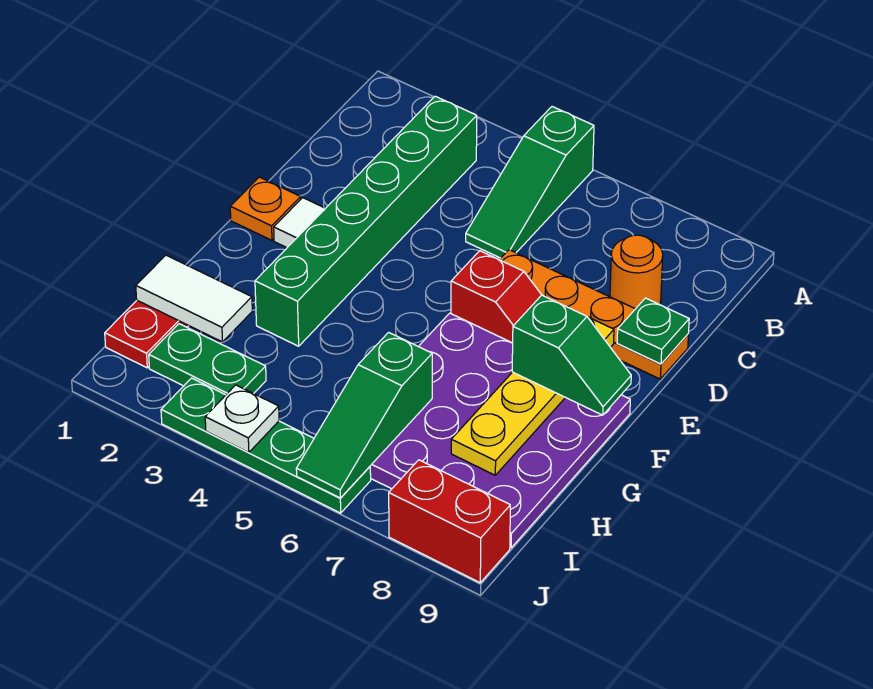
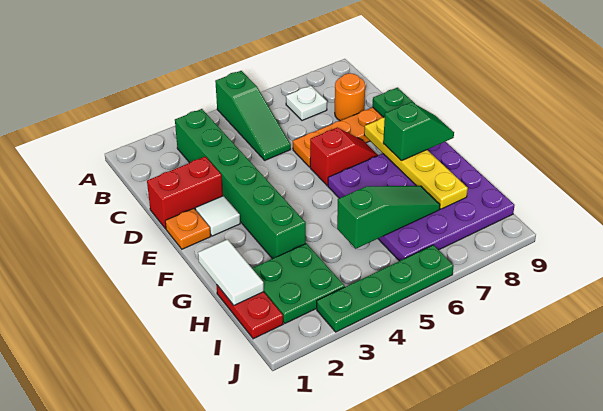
white tile H1:H2 level 2 -> white tile G1:H1 level 2
green slope H6:J6 level 2 top H -> green slope H5:H7 level 2 top 5
green plate I2:I3 level 1 -> green plate H2:I3 level 1
white plate J4 level 2 -> white plate B7 level 1
red brick J8:J9 level 1 -> red brick D1:D2 level 1

